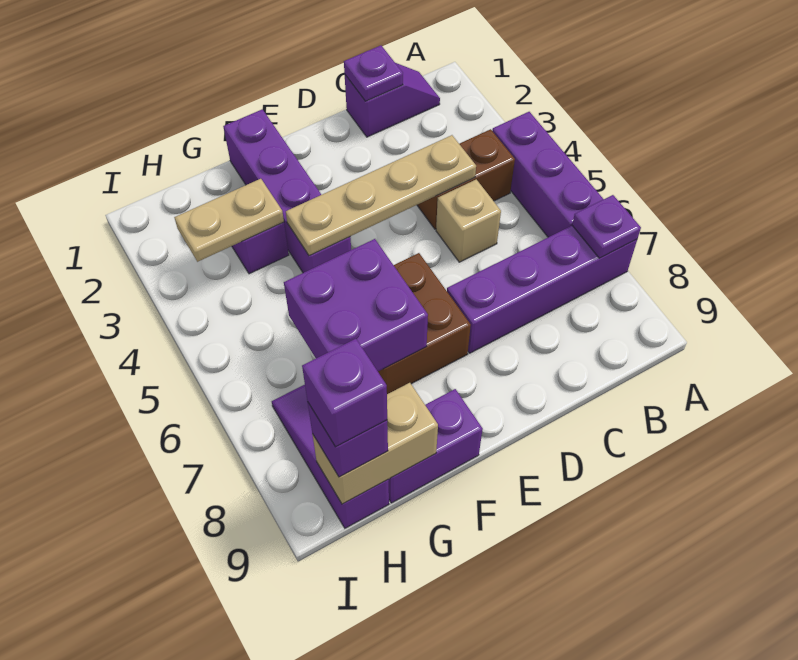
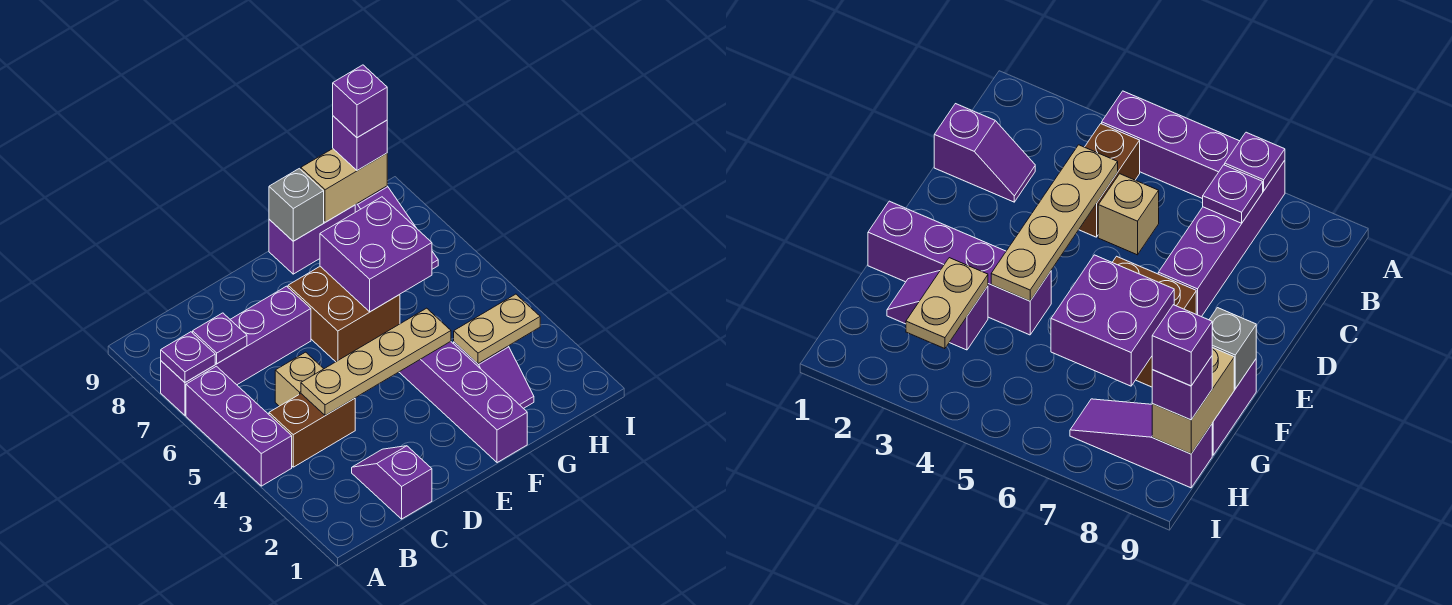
purple slope B1:C1 level 1 top C -> purple slope C1:C2 level 1 top 1
purple plate C1 level 2 -> purple plate B7 level 2
none -> grey brick F9 level 2

